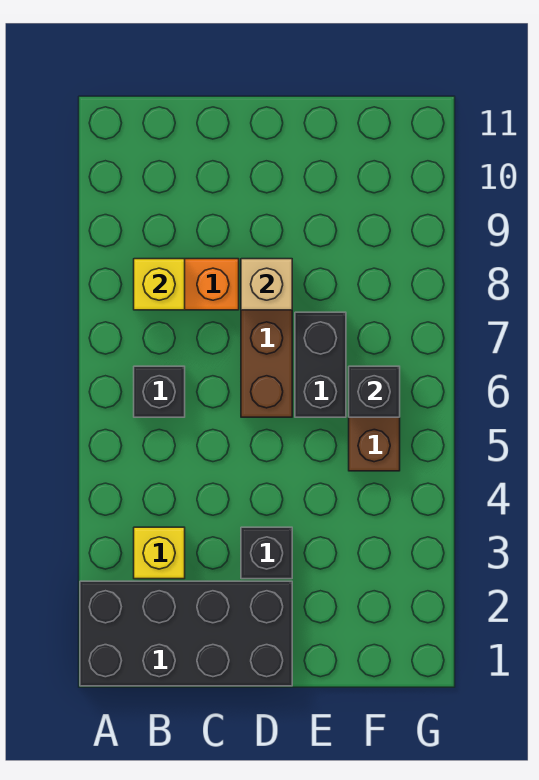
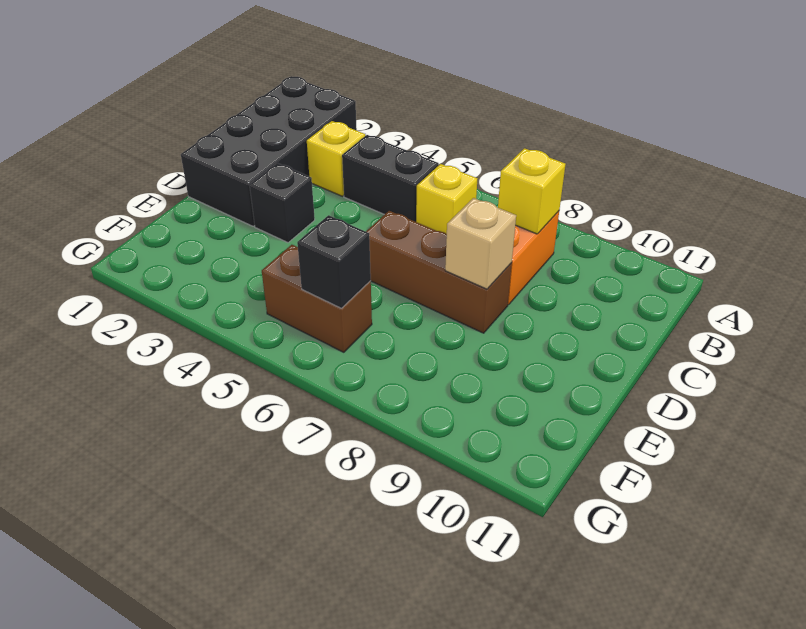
black brick B6 level 1 -> yellow brick B6 level 1
black brick E6:E7 level 1 -> black brick B4:B5 level 1

